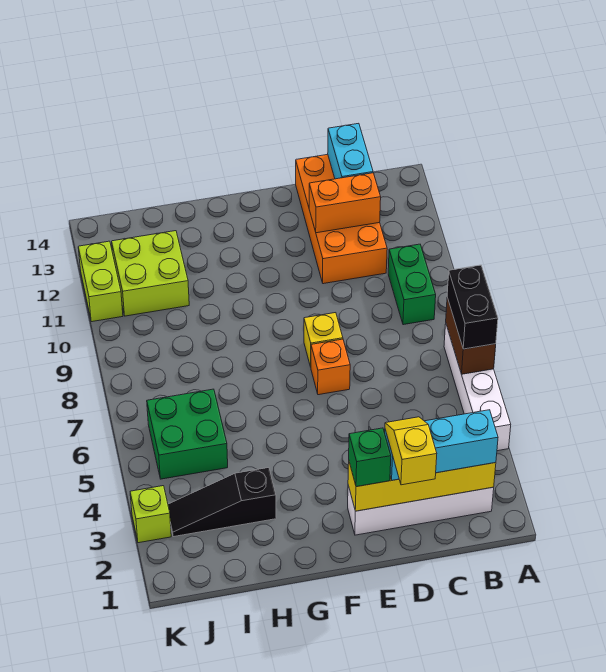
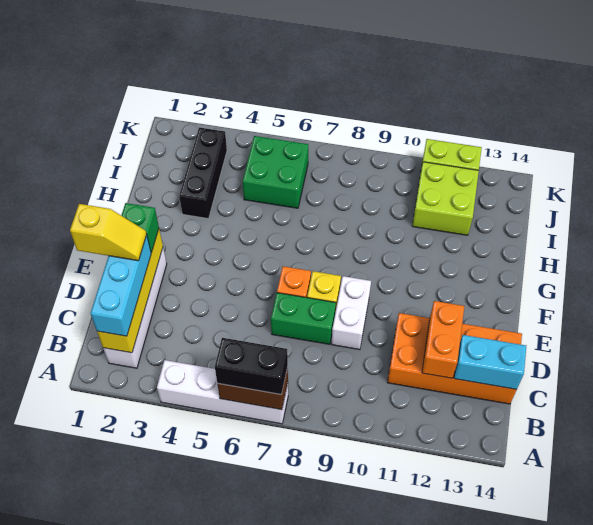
green brick B9:B10 level 1 -> green brick D7:D8 level 1
none -> white brick D9:E9 level 1
black slope H3:J3 level 1 top H -> black brick H3:J3 level 1
lime brick K3 level 1 -> none

